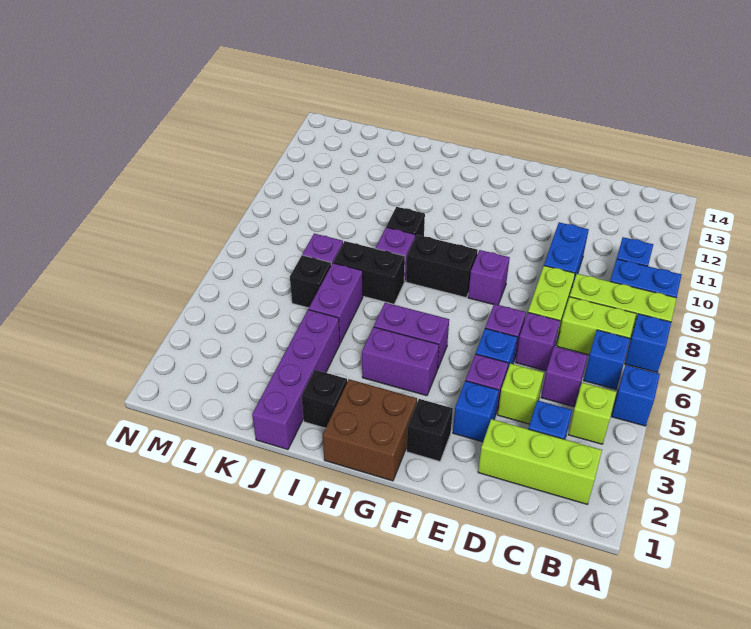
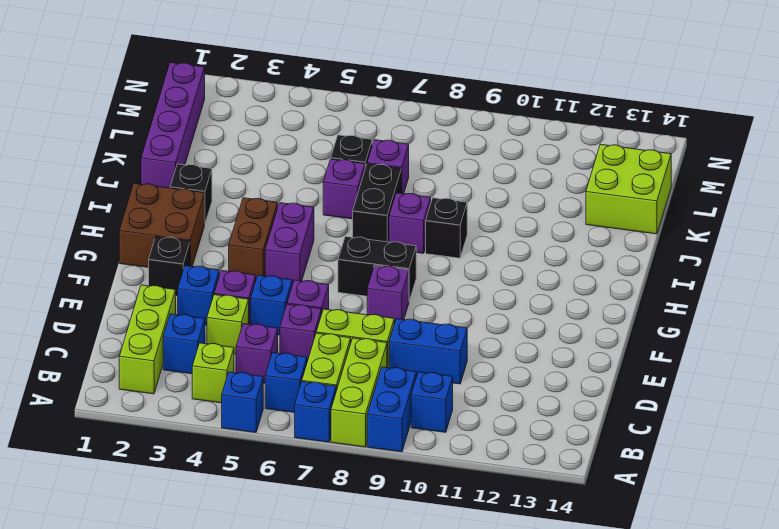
purple brick G4:H4 level 1 -> brown brick G4:H4 level 1
black brick G8:H8 level 1 -> black brick G7:G8 level 1
purple brick J1:J4 level 1 -> purple brick J1:M1 level 1
purple brick J5:J6 level 1 -> purple brick J6 level 1
none -> lime brick K13:L14 level 1

